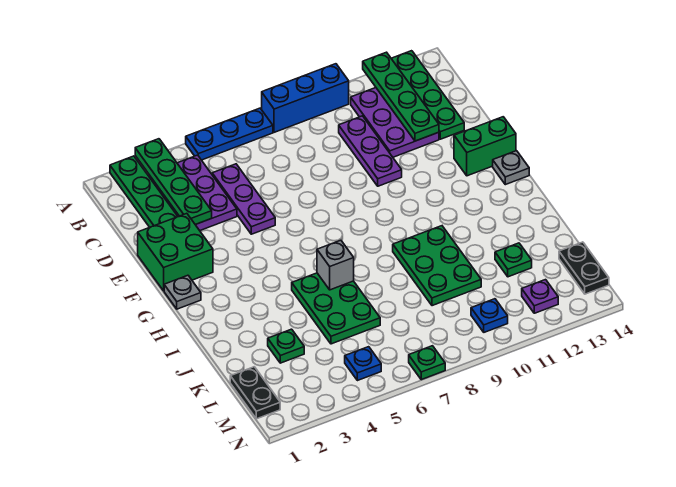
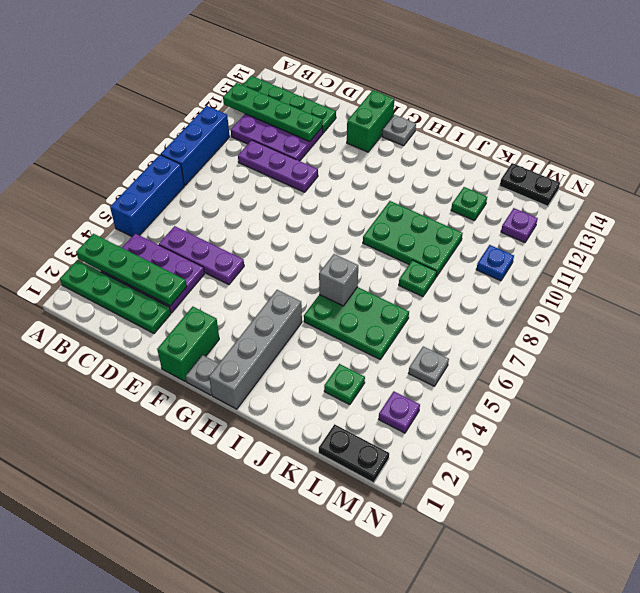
blue plate A5:A7 level 1 -> blue brick A5:A7 level 1
green brick E1:F2 level 1 -> green brick F1:F2 level 1
none -> grey brick H1:H4 level 1
none -> purple plate M3 level 1
blue plate M5 level 1 -> grey plate M5 level 1
green plate N7 level 1 -> green plate K8 level 1

